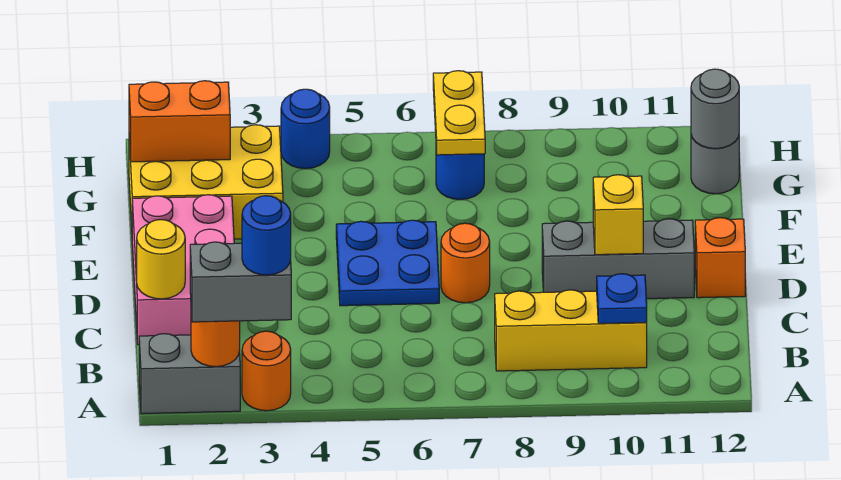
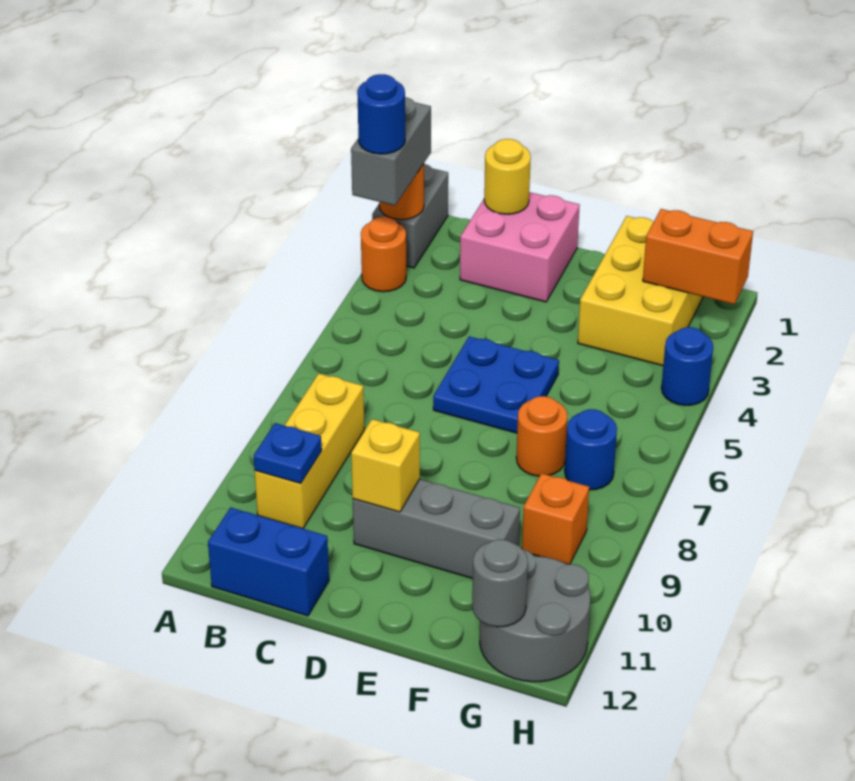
none -> blue brick B12:C12 level 1
pink brick C1:E2 level 1 -> pink brick C1:D2 level 1
orange round brick D7 level 1 -> orange round brick F7 level 1
grey brick D9:D11 level 1 -> grey brick D10:F10 level 1
orange brick D12 level 1 -> orange brick G9 level 1
orange brick G1:G2 level 2 -> orange brick G2:H2 level 2
yellow plate G7:H7 level 2 -> none
grey round brick G12 level 1 -> grey round brick G11:H12 level 1

